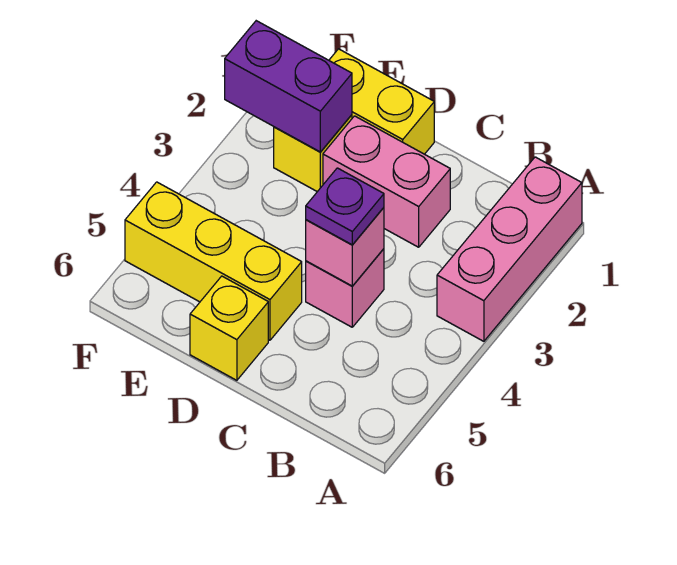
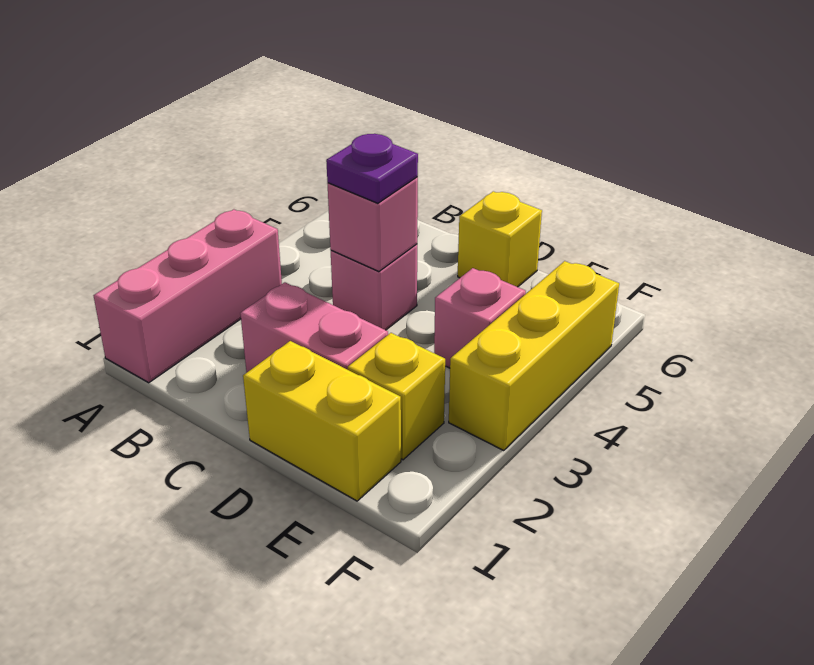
yellow brick D5:F5 level 1 -> yellow brick F3:F5 level 1
purple brick E2:F2 level 2 -> none
none -> pink brick E4 level 1

